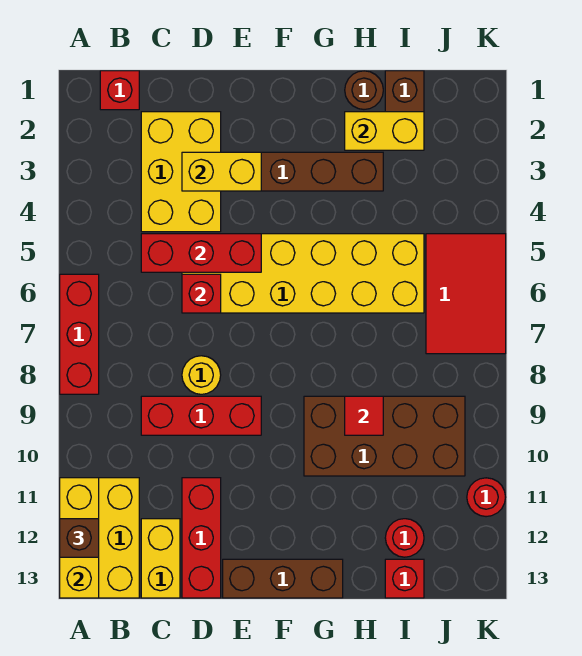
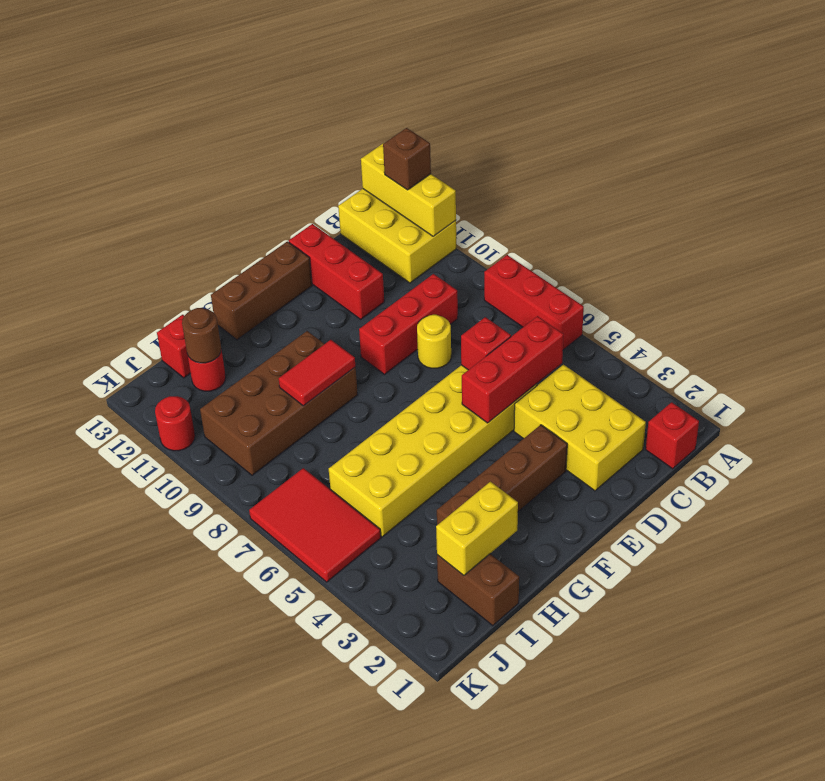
yellow brick C12:C13 level 1 -> none
yellow brick D3:E3 level 2 -> none
brown round brick H1 level 1 -> brown round brick I12 level 2
red tile H9 level 2 -> red tile G9:H9 level 2

